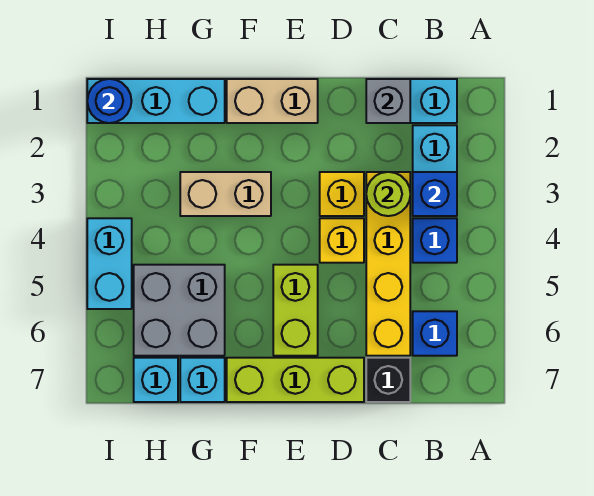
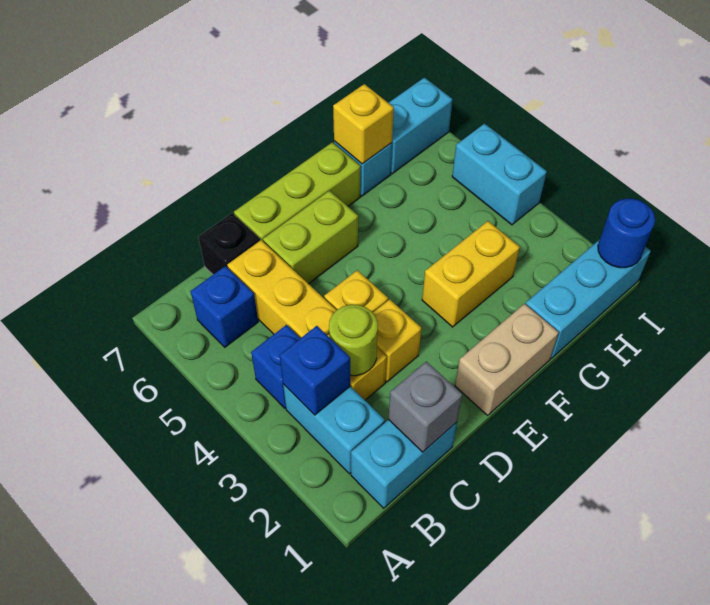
lime brick E5:E6 level 1 -> lime brick D6:E6 level 1
tan brick F3:G3 level 1 -> yellow brick F3:G3 level 1
grey brick G5:H6 level 1 -> none
none -> yellow brick G7 level 2
cyan brick H7 level 1 -> cyan brick H7:I7 level 1

